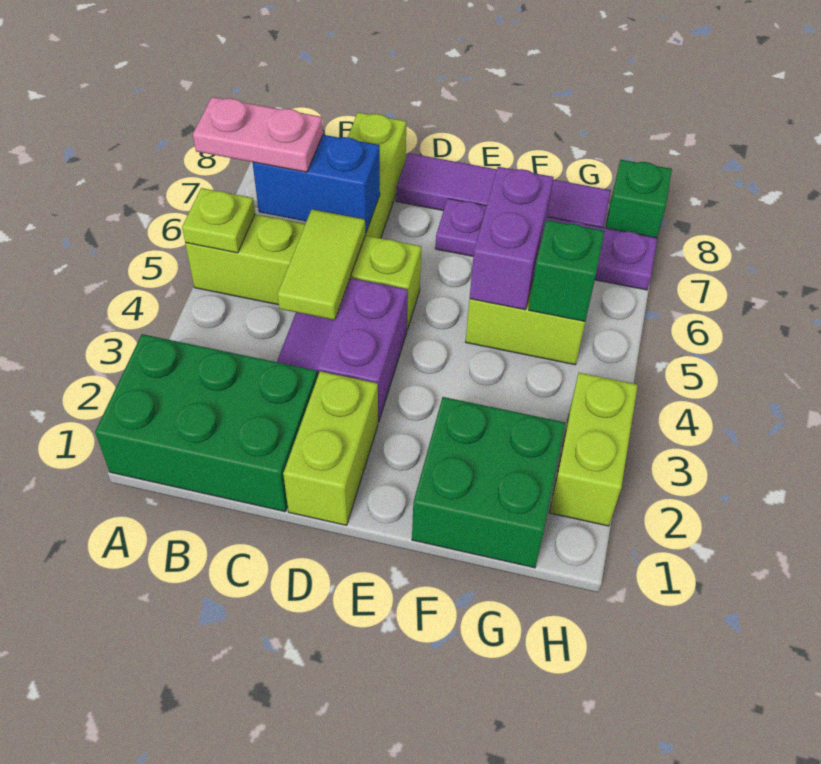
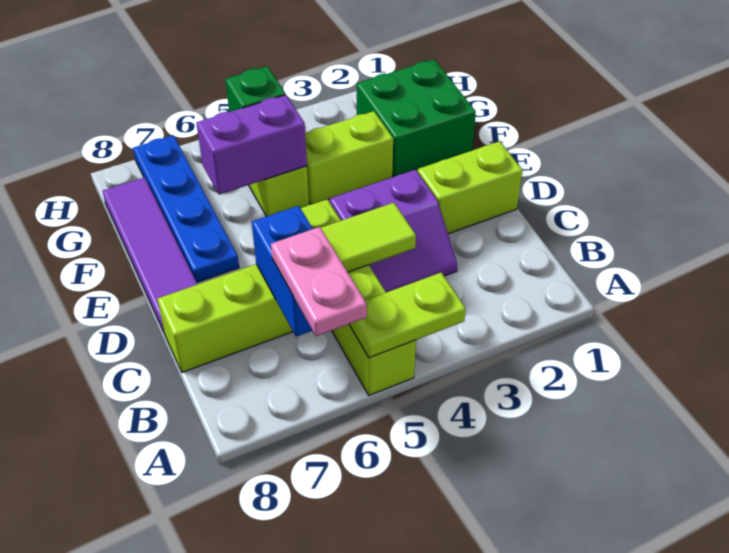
green brick A1:C2 level 1 -> none
lime plate A5 level 2 -> lime plate A4:A5 level 2
purple plate E7:H7 level 1 -> blue plate E7:H7 level 1
lime brick H2:H3 level 1 -> lime brick F3:F4 level 1
green brick H8 level 1 -> none

